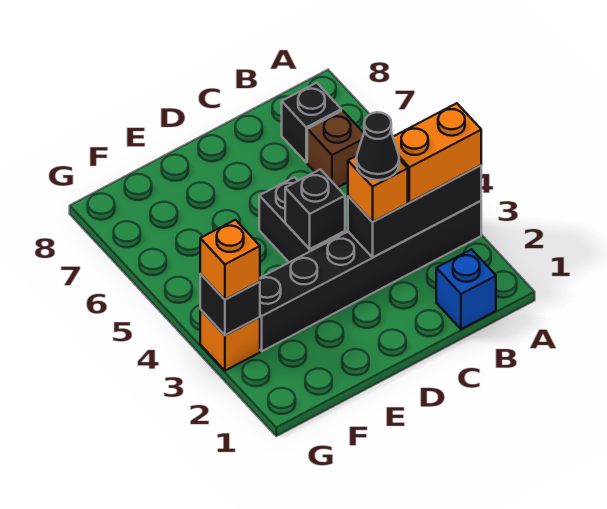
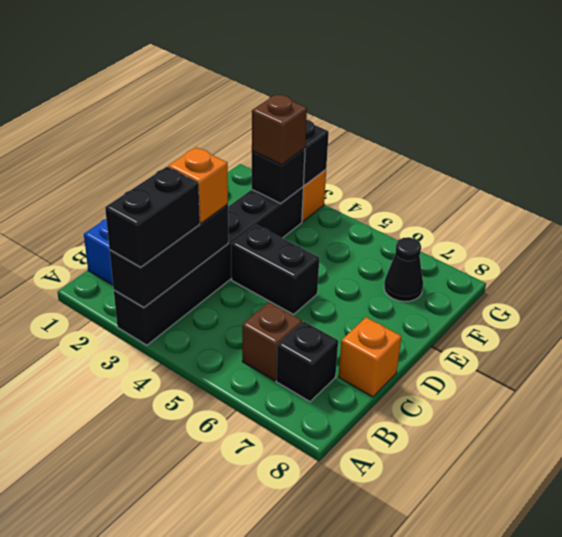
orange brick A3:B3 level 3 -> black brick A3:B3 level 3
black cone C3 level 4 -> black cone F7 level 1
black brick D4 level 2 -> black brick F3 level 2
none -> brown brick F3 level 3
orange brick G3 level 3 -> orange brick C8 level 1

